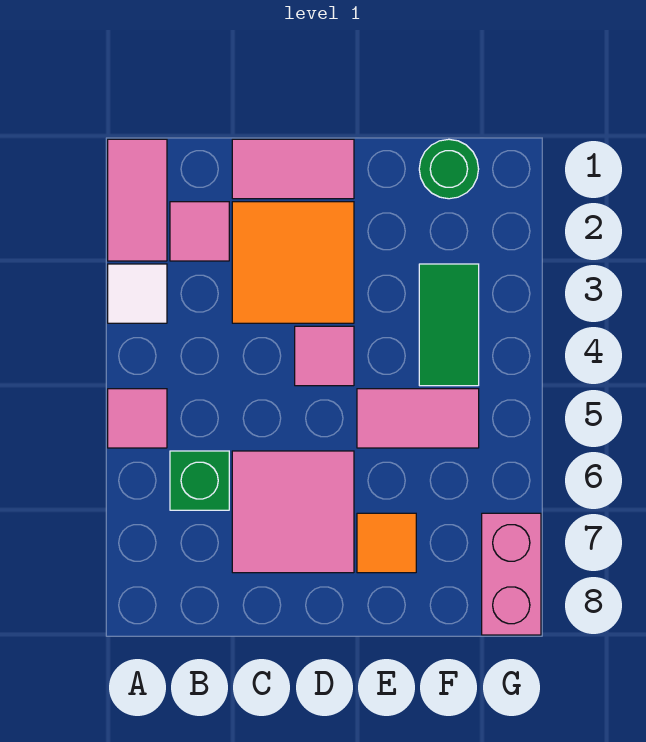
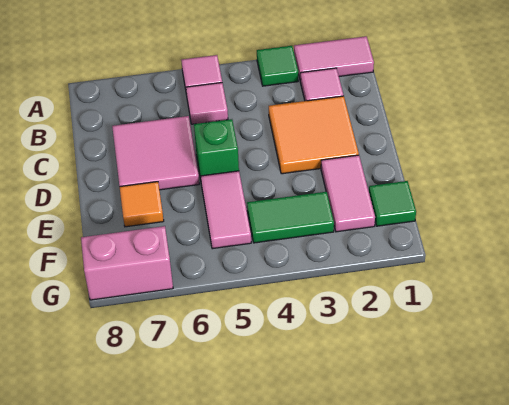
white tile A3 level 1 -> green tile A3 level 1
green brick B6 level 1 -> green brick D5 level 1
pink tile C1:D1 level 1 -> pink tile E2:F2 level 1
pink tile D4 level 1 -> pink tile B5 level 1
green round brick F1 level 1 -> green tile F1 level 1

